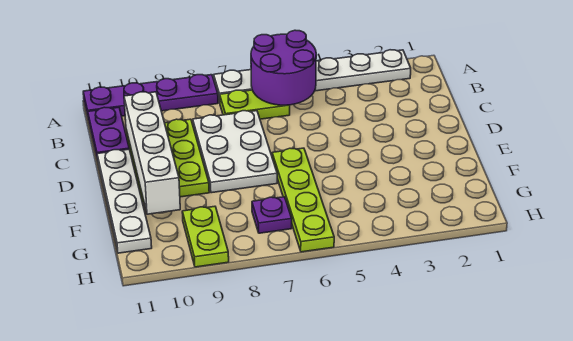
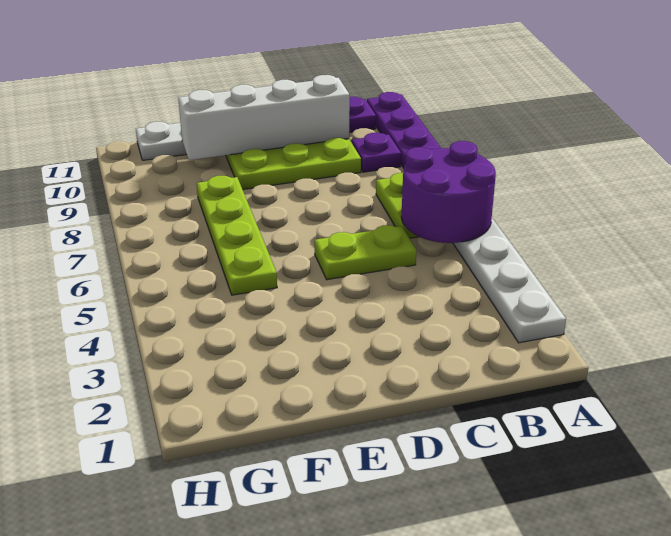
white plate C7:E8 level 1 -> none
lime plate E6:H6 level 1 -> lime plate F5:F8 level 1
purple plate G7 level 1 -> purple plate B9 level 1
lime plate G9:H9 level 1 -> lime plate C5:D5 level 1

